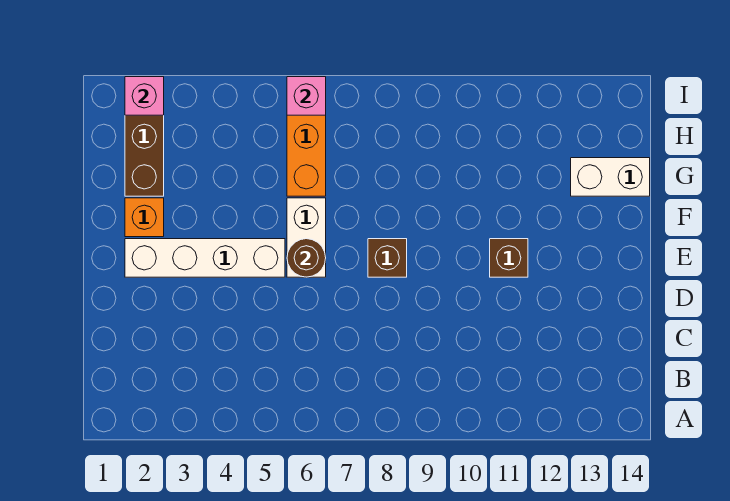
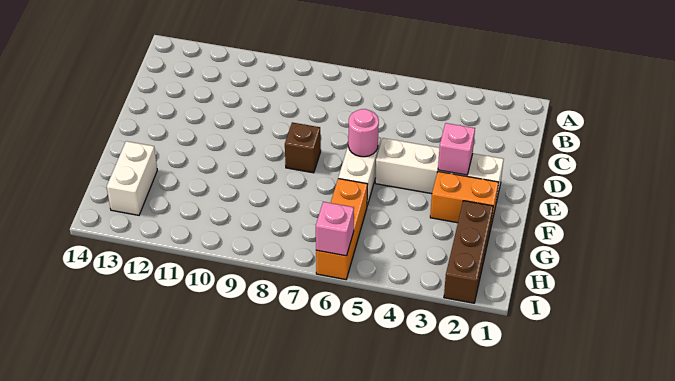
brown round brick E6 level 2 -> pink round brick E6 level 2
brown brick E11 level 1 -> none
orange brick F2 level 1 -> orange brick F2:F3 level 1
white brick G13:G14 level 1 -> white brick G13:H13 level 1
pink brick I2 level 2 -> pink brick E3 level 2

